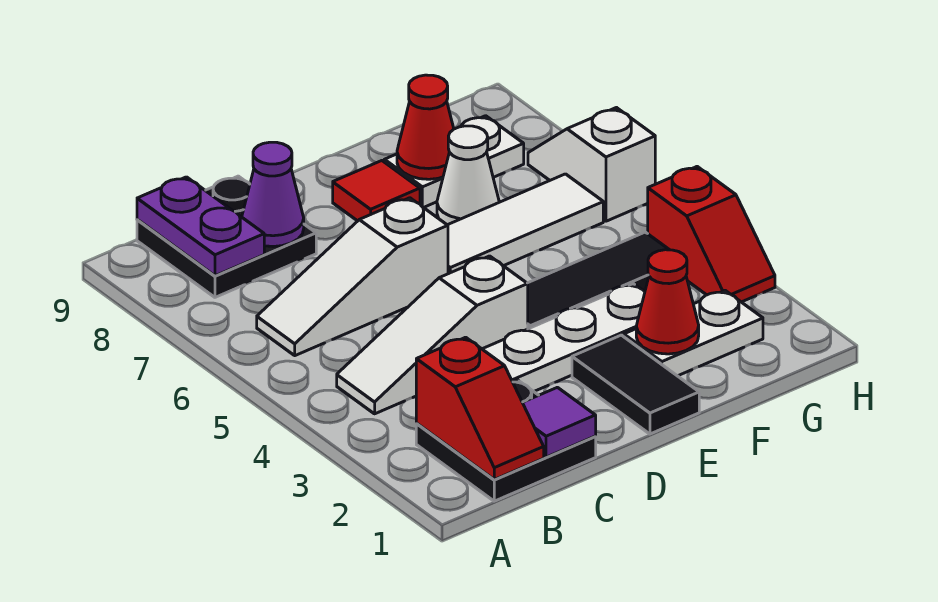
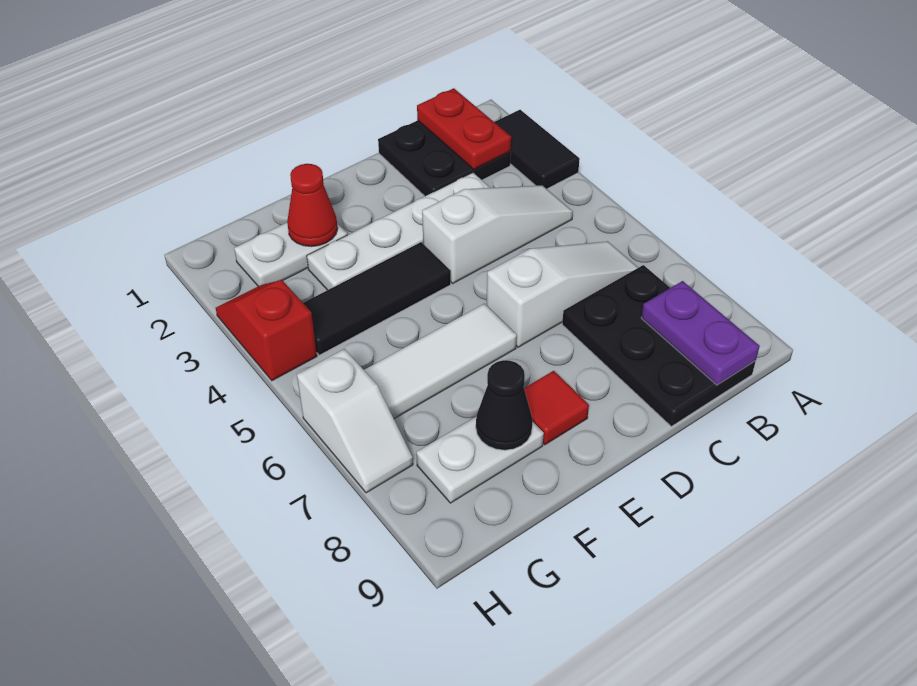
red slope B1:B2 level 2 top 2 -> red plate B1:B2 level 2
black plate B8:C9 level 1 -> black plate B7:C9 level 1
purple tile C1 level 2 -> none
purple cone C8 level 2 -> none
black tile E1:E2 level 1 -> black tile A2:A3 level 1
white cone F7 level 1 -> none
red cone F8 level 2 -> black cone F8 level 2

